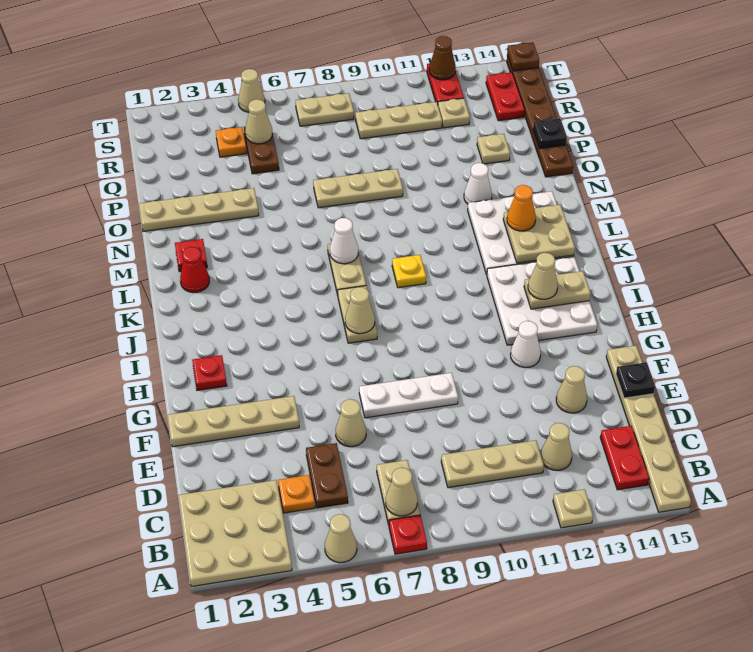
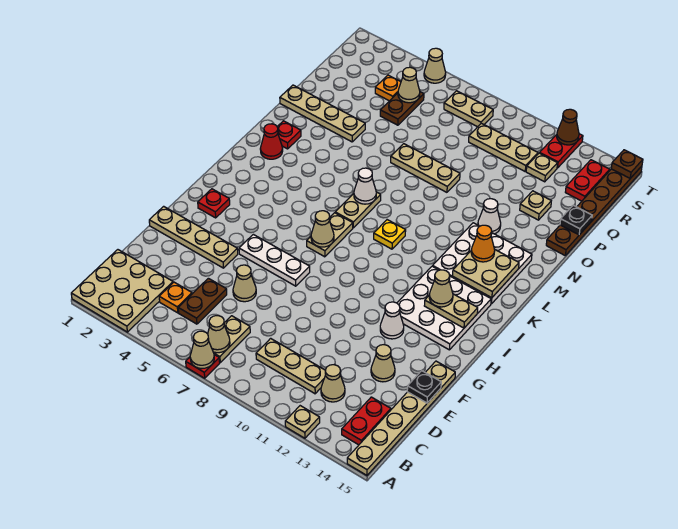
tan cone A5 level 1 -> tan cone A7 level 2
white plate F7:F9 level 1 -> white plate G5:G7 level 1

